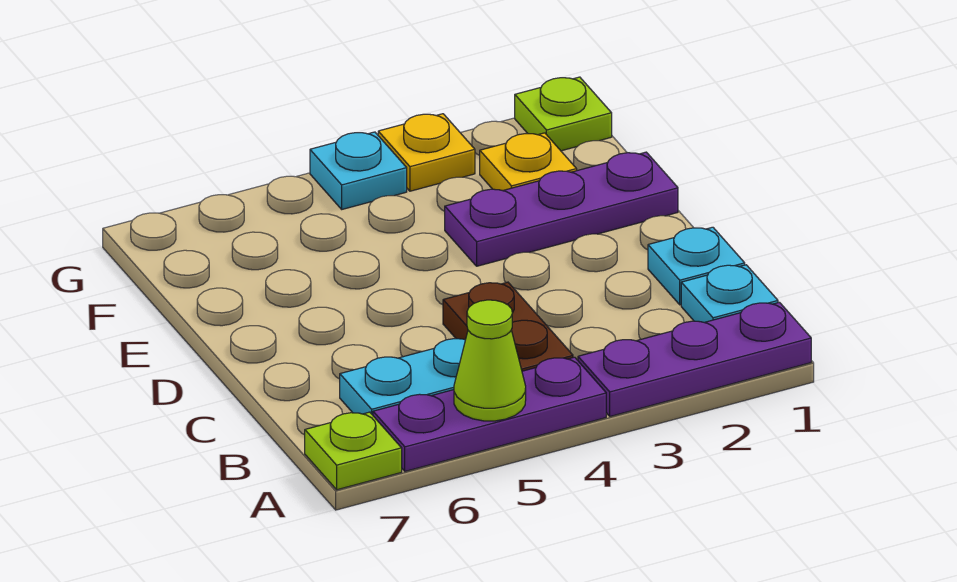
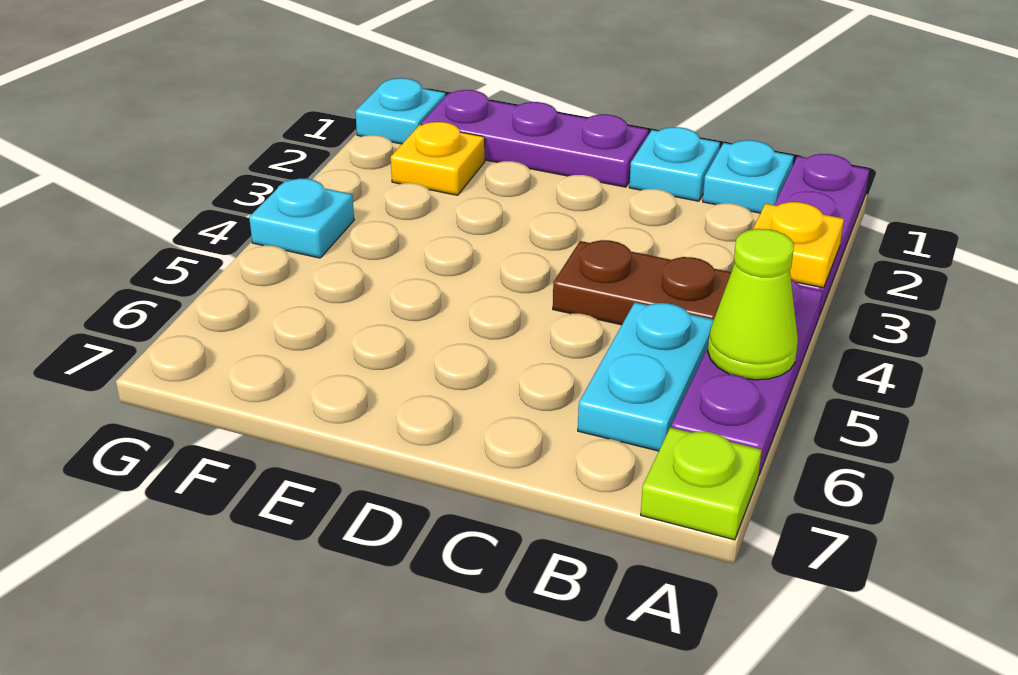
purple plate E1:E3 level 1 -> purple plate D1:F1 level 1
lime plate G1 level 1 -> cyan plate G1 level 1
yellow plate G3 level 1 -> yellow plate A3 level 2

